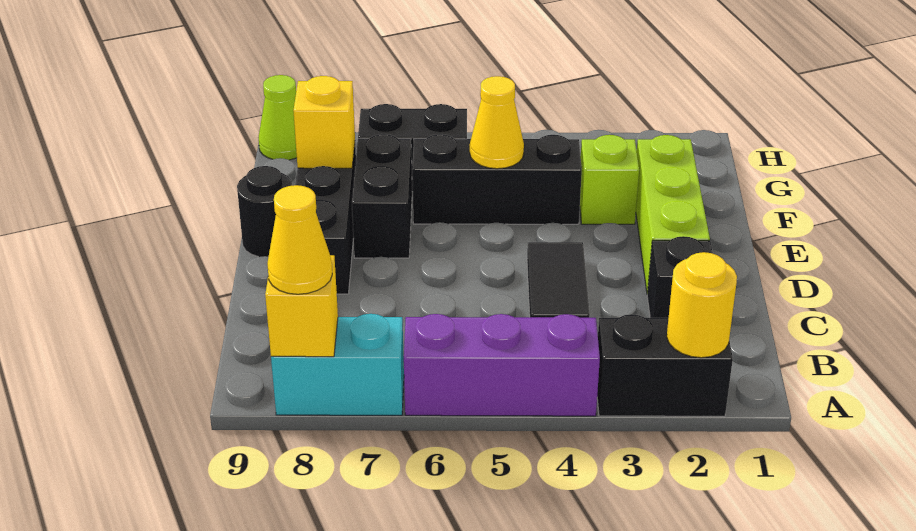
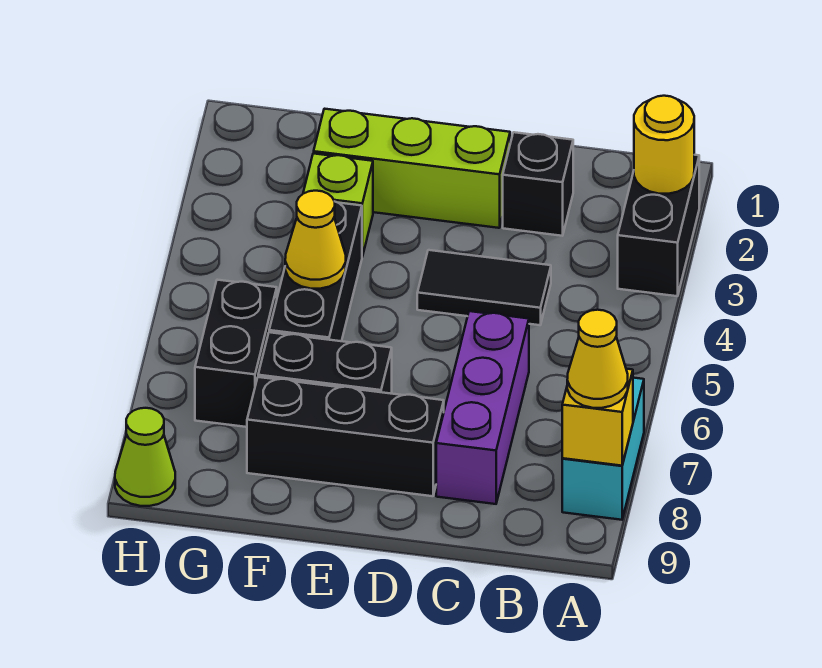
purple brick A4:A6 level 1 -> purple brick C6:C8 level 1
black round brick E9 level 1 -> none
yellow brick F8 level 2 -> none

